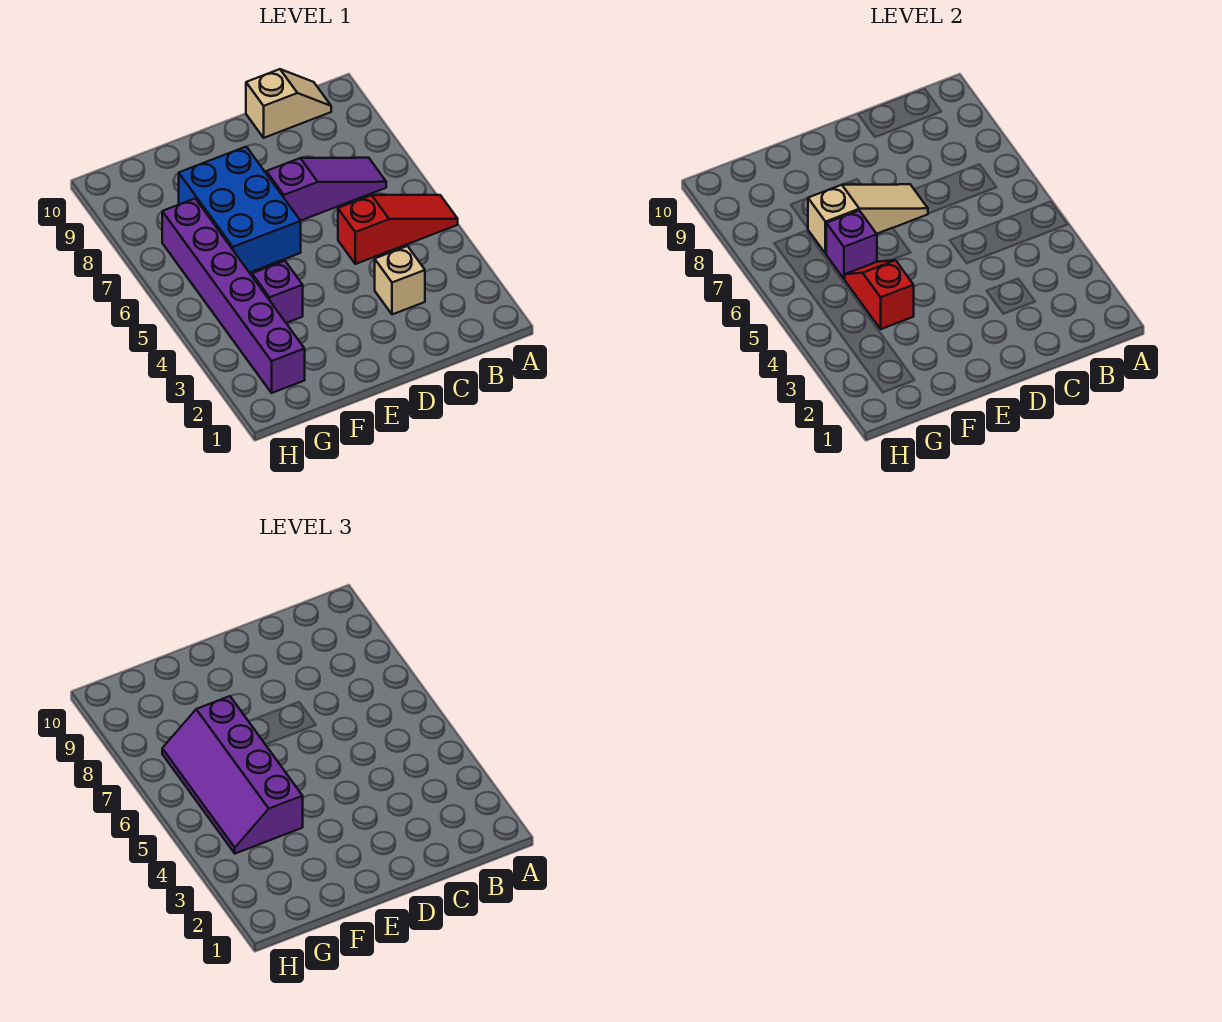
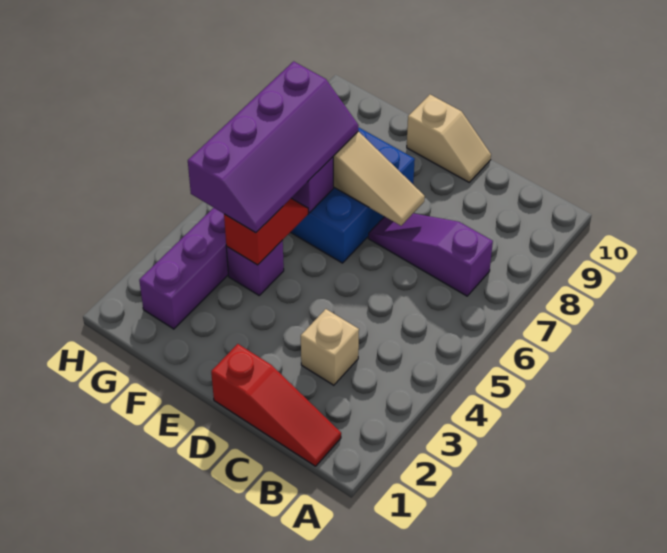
red slope A5:C5 level 1 top C -> red slope B1:D1 level 1 top D
purple slope B7:D7 level 1 top D -> purple slope B7:D7 level 1 top B
tan slope B10:C10 level 1 top C -> tan slope D10:E10 level 1 top E
purple slope F4:G7 level 3 top F -> purple slope F4:G7 level 3 top G

